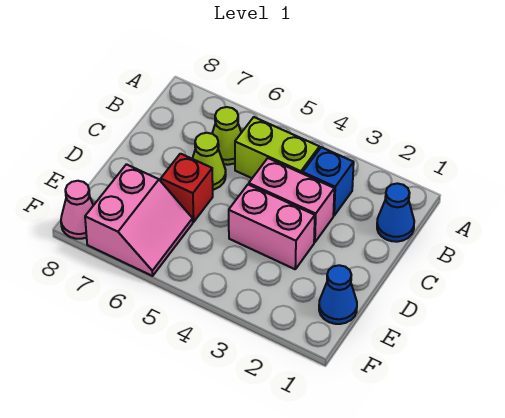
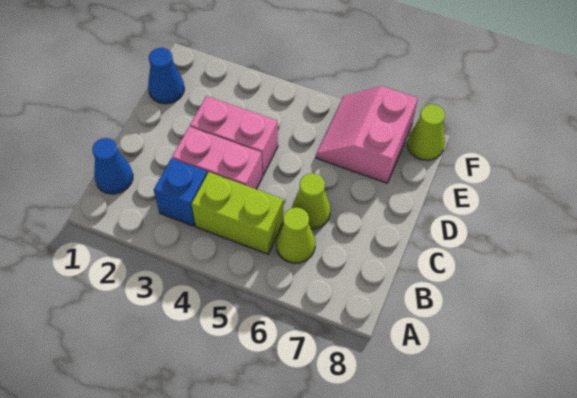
red brick D6 level 1 -> none
pink cone F8 level 1 -> lime cone F8 level 1

